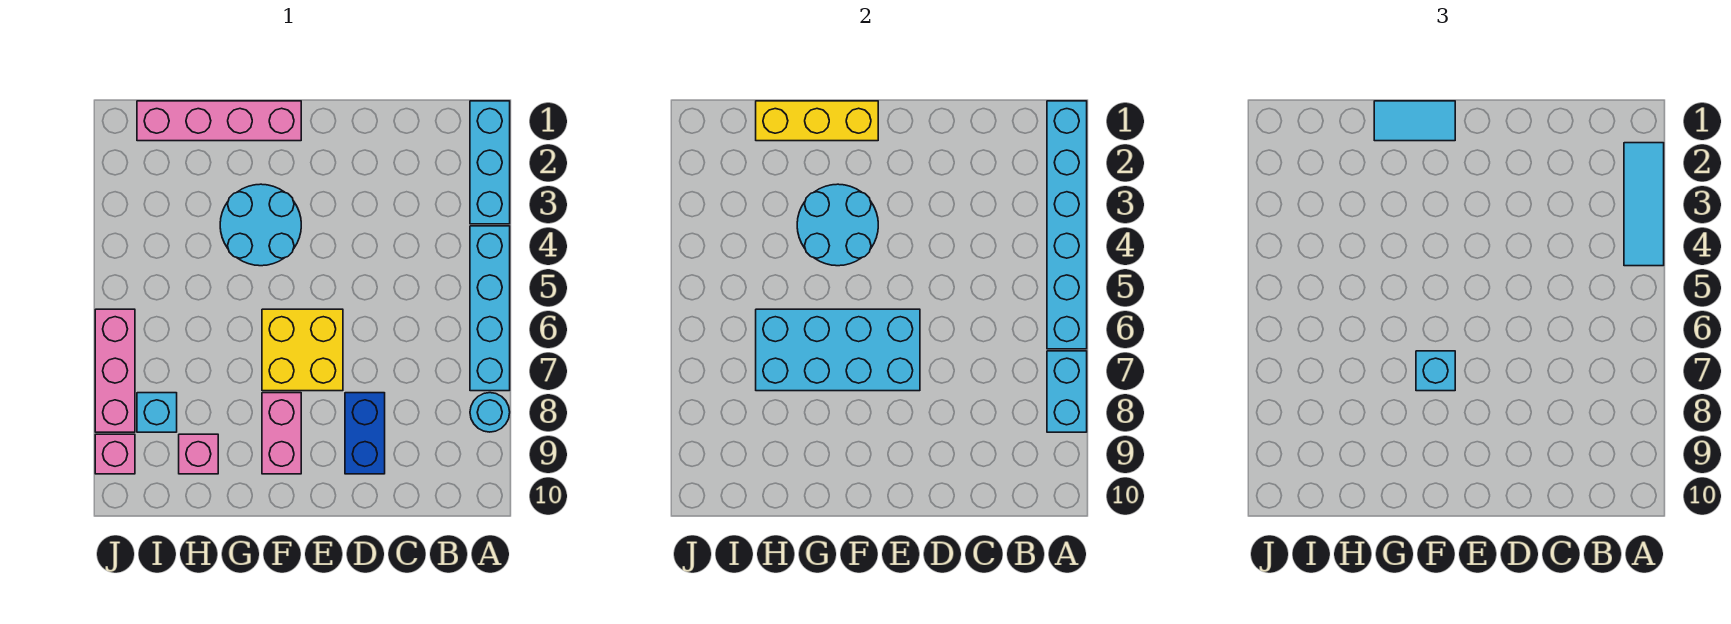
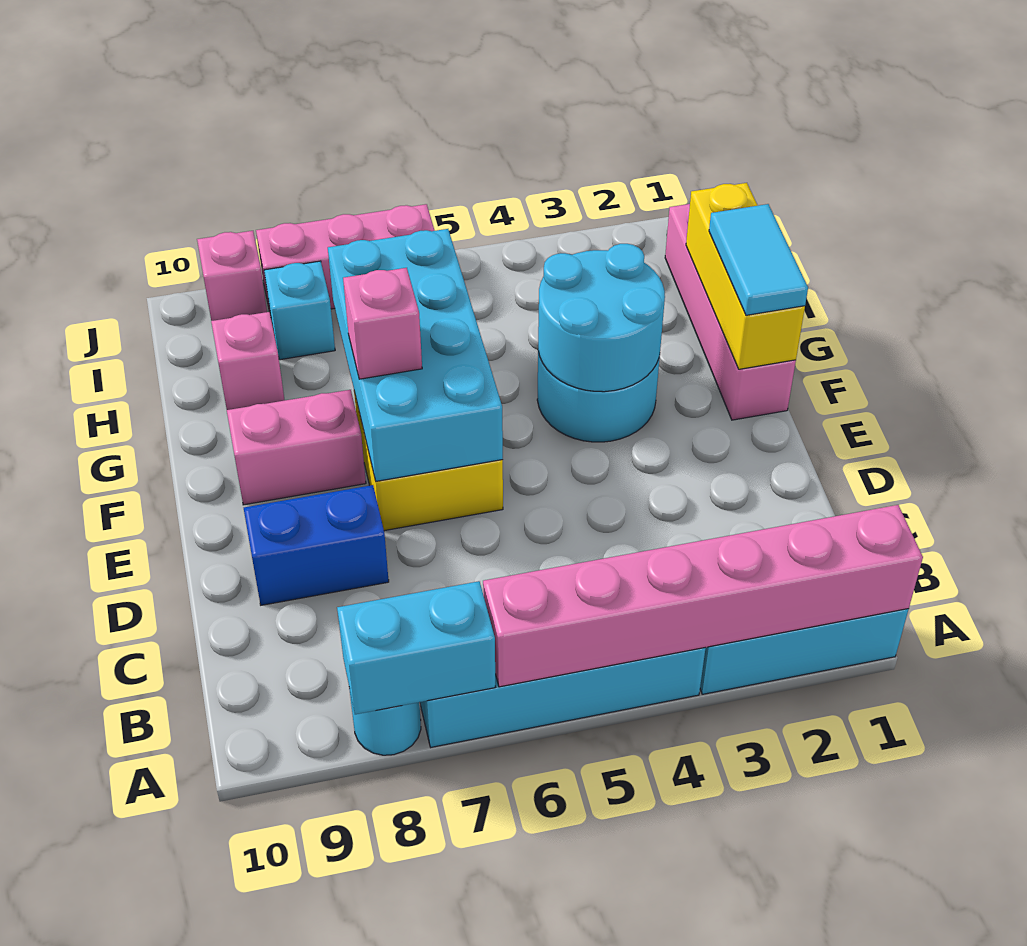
cyan brick A1:A6 level 2 -> pink brick A1:A6 level 2
cyan tile A2:A4 level 3 -> none
cyan brick F7 level 3 -> pink brick F7 level 3

